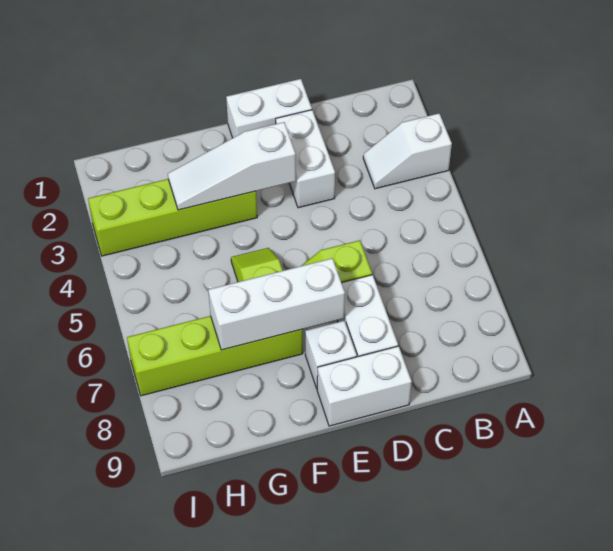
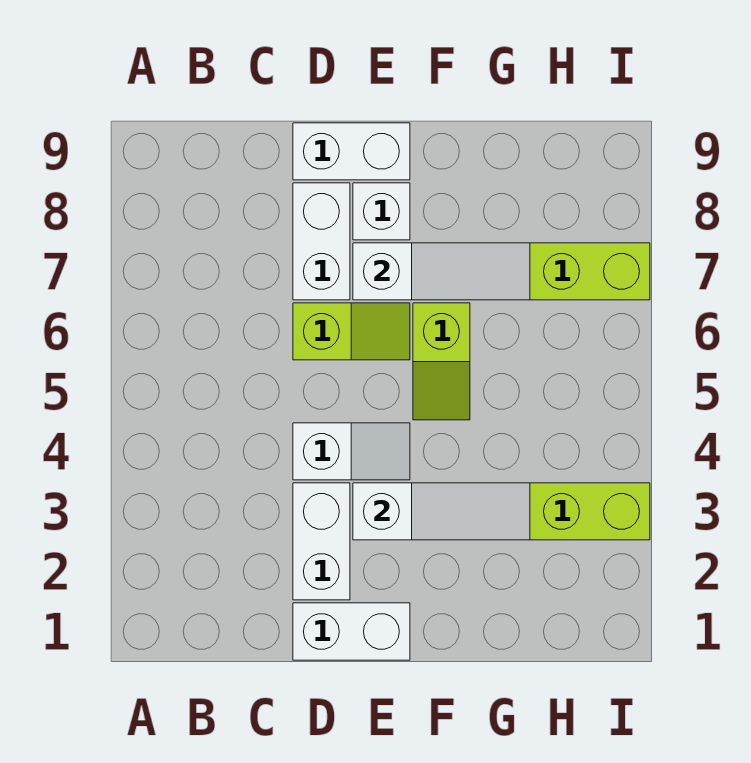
white slope A3:B3 level 1 top A -> white slope D4:E4 level 1 top D
white brick E7:G7 level 2 -> white slope E7:G7 level 2 top E

